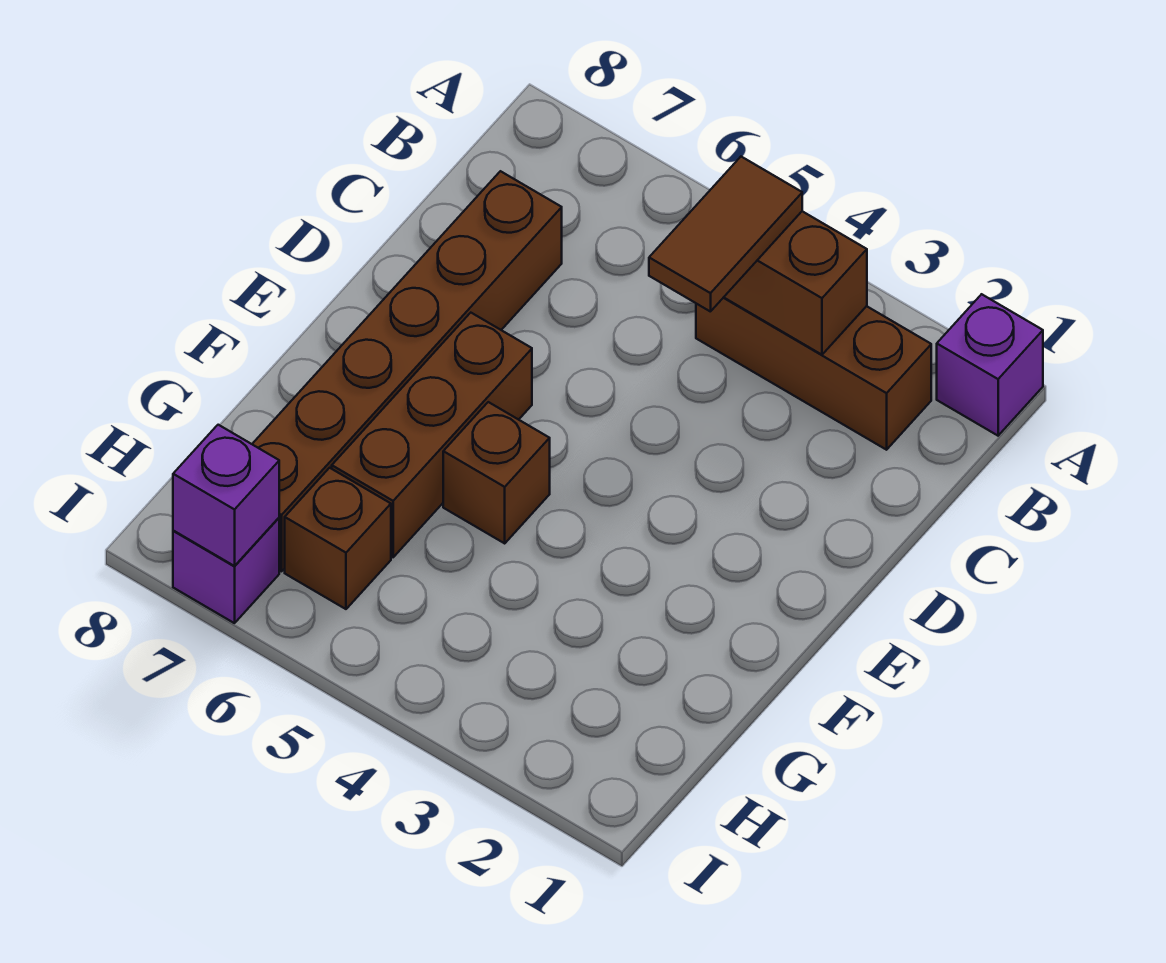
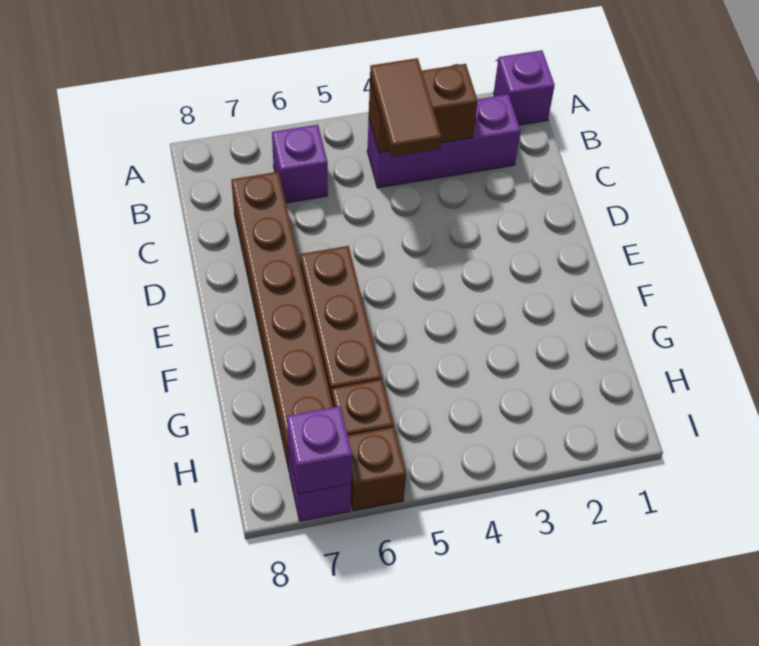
brown brick B2:B4 level 1 -> purple brick B2:B4 level 1
none -> purple brick B6 level 1
brown brick F5 level 1 -> brown brick I6 level 1

